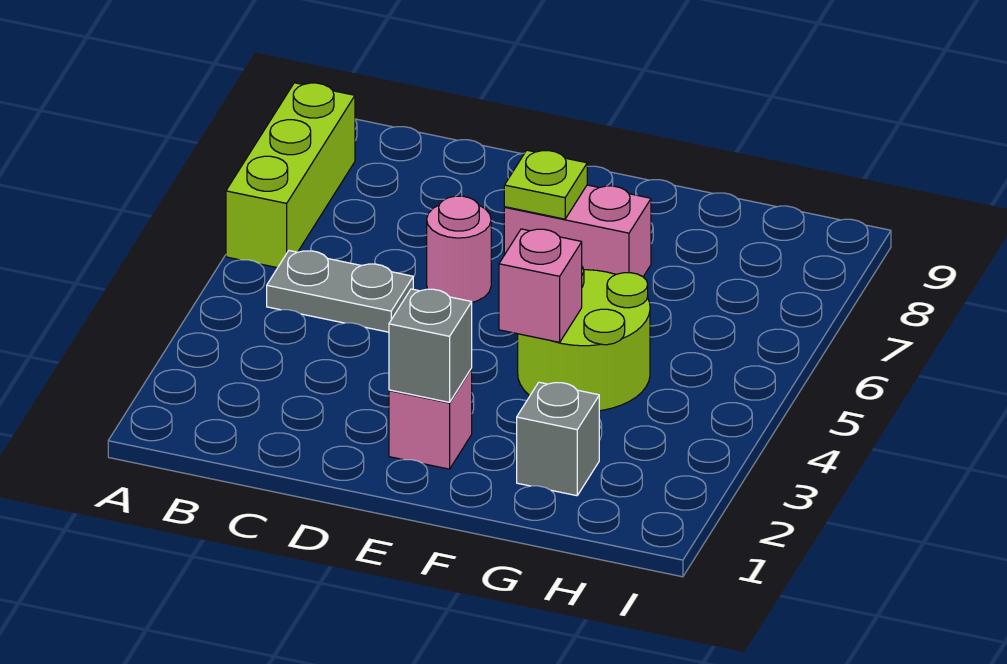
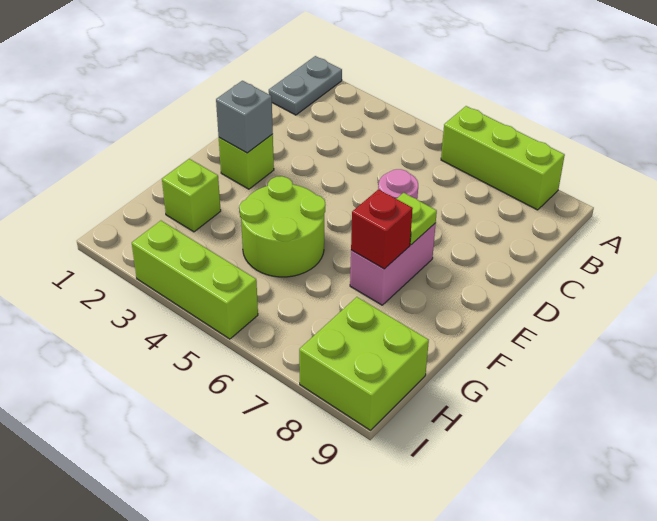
grey plate B5:C5 level 1 -> grey plate A1:B1 level 1
pink brick E2 level 1 -> lime brick E2 level 1
pink brick F4 level 2 -> none
none -> red brick F7 level 2
grey brick G2 level 1 -> lime brick G2 level 1
none -> lime brick H8:I9 level 1
none -> lime brick I3:I5 level 1

